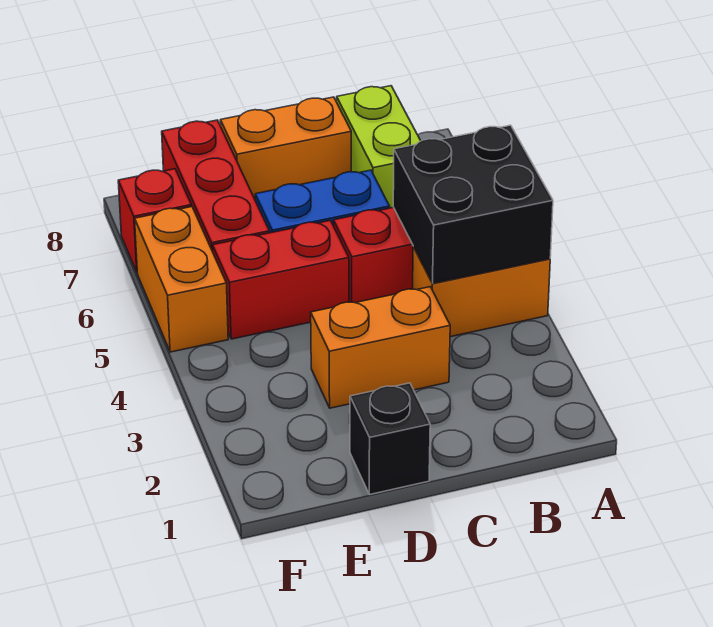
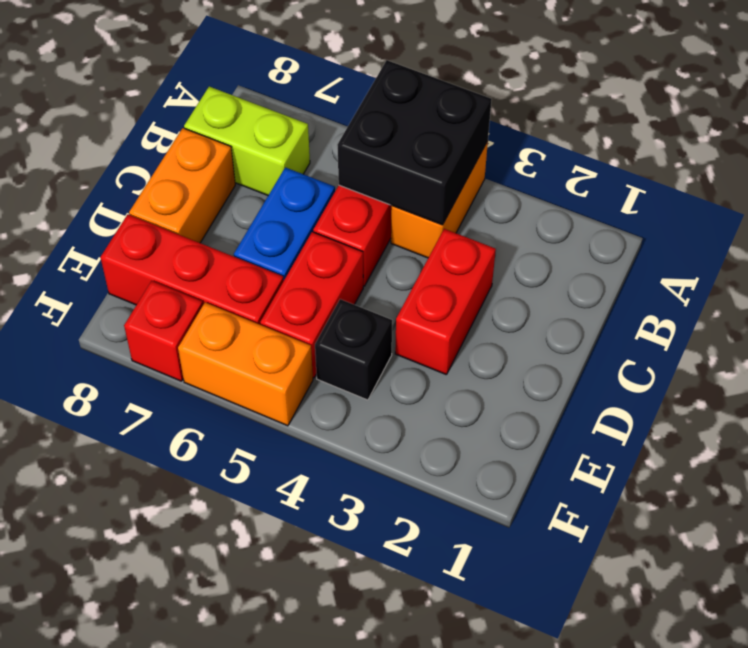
orange brick C3:D3 level 1 -> red brick C3:D3 level 1
black brick D1 level 1 -> black brick E4 level 1

